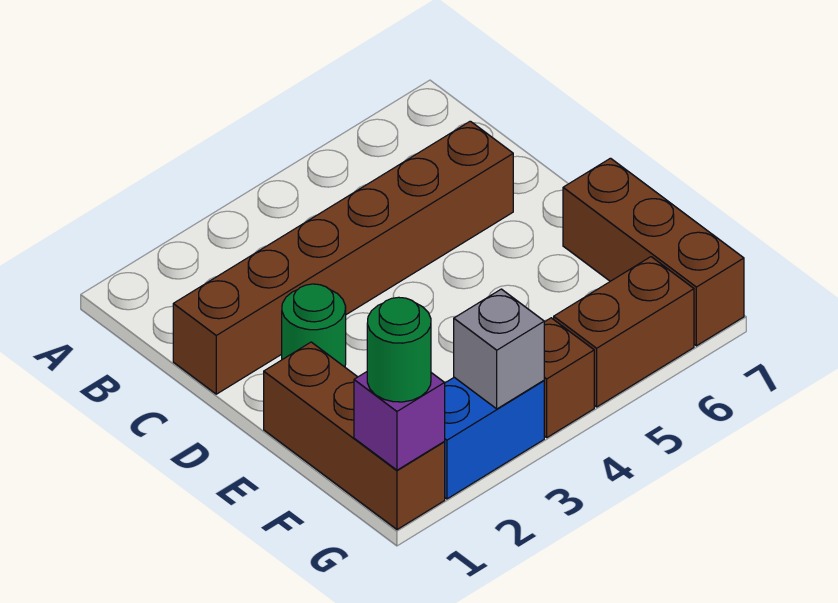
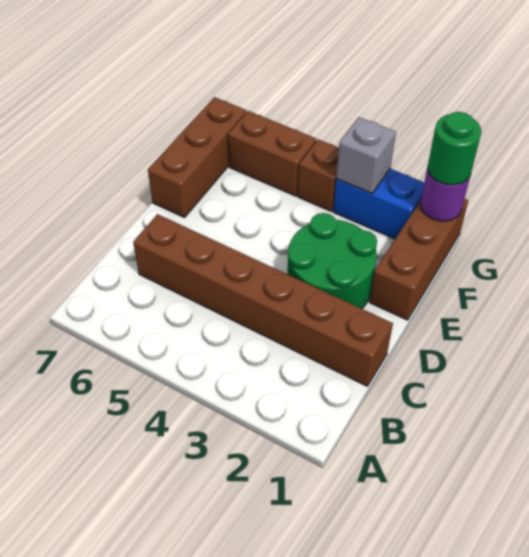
green round brick D2 level 1 -> green round brick D2:E3 level 1
purple brick G1 level 2 -> purple round brick G1 level 2

